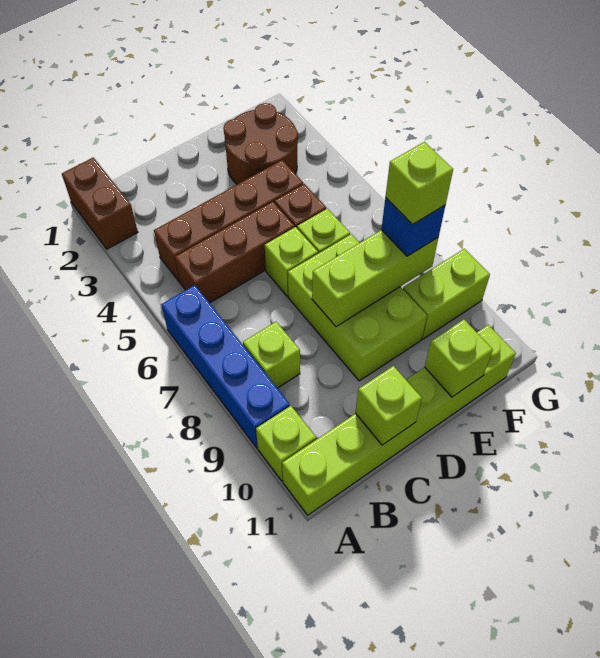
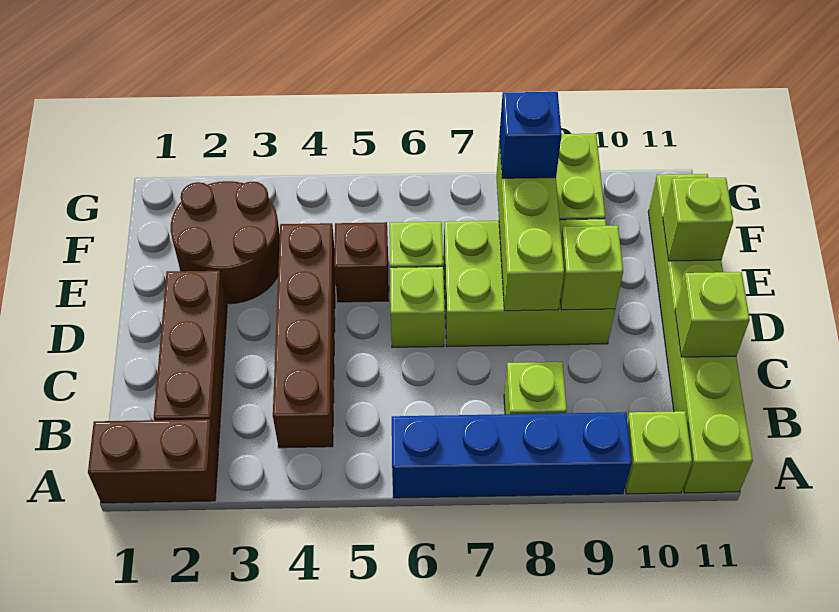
brown brick B5:D5 level 1 -> brown brick B2:D2 level 1
lime brick F8 level 4 -> lime brick D9 level 2

